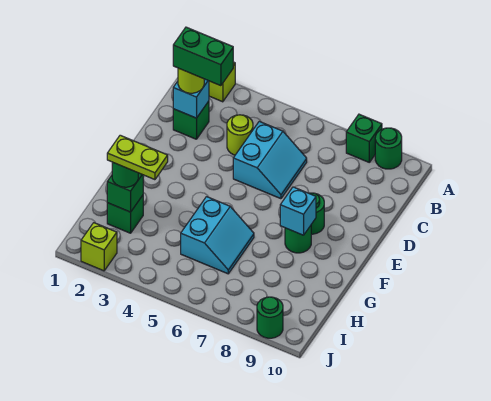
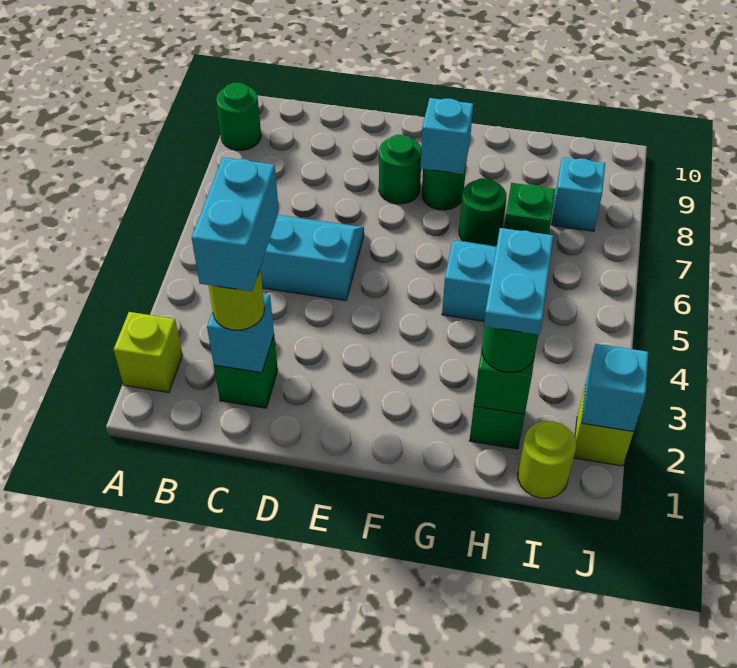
green brick A8 level 1 -> green brick H7 level 1
green brick C2:C3 level 4 -> cyan brick C2:C3 level 4
lime round brick C4 level 1 -> lime round brick I1 level 1
lime plate H2:H3 level 4 -> cyan plate H2:H3 level 4
none -> cyan brick I8 level 1
none -> cyan brick J2 level 2
green round brick J9 level 1 -> green round brick G7 level 1

